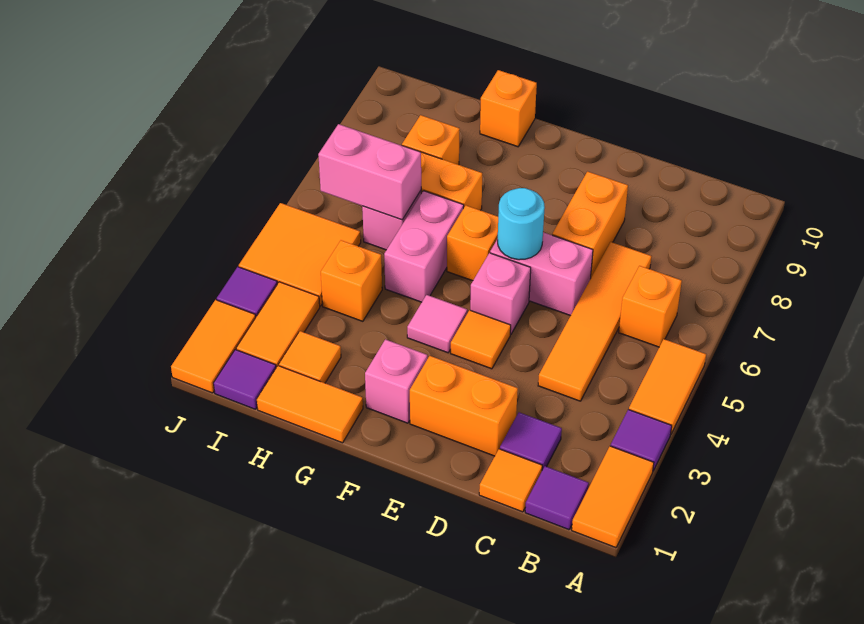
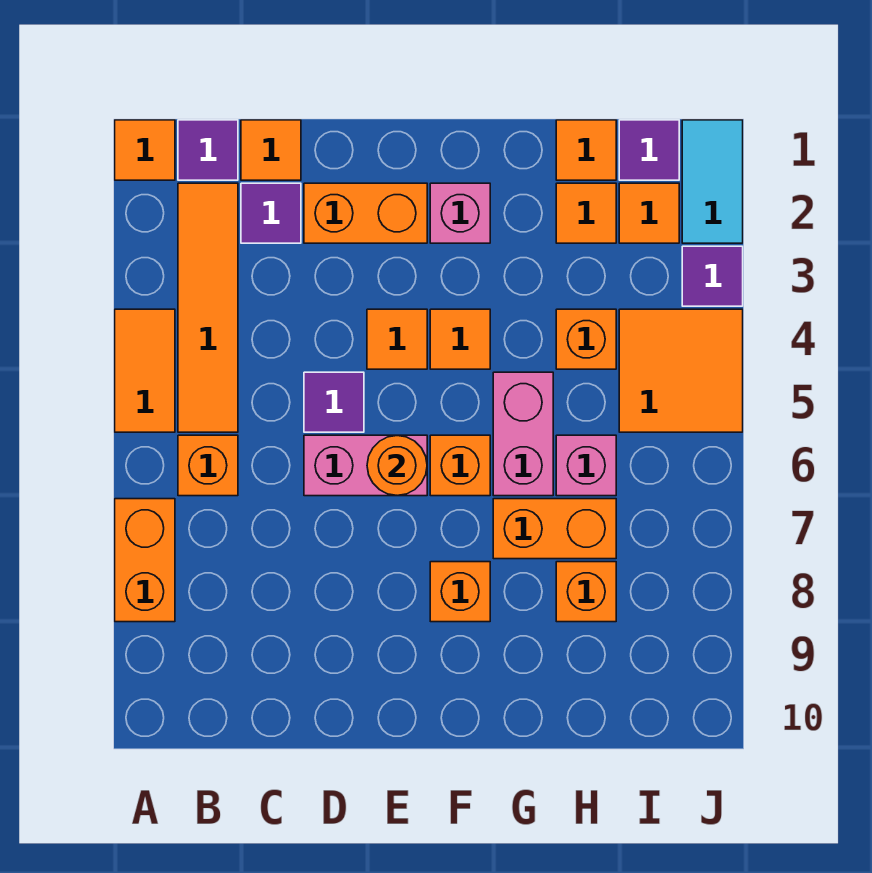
orange tile A1:A2 level 1 -> orange tile A1 level 1
purple tile A3 level 1 -> purple tile D5 level 1
orange tile C4:C7 level 1 -> orange tile B2:B5 level 1
orange brick D7:D8 level 1 -> orange brick A7:A8 level 1
pink brick E5 level 1 -> none
cyan round brick E6 level 2 -> orange round brick E6 level 2
pink tile F4 level 1 -> orange tile F4 level 1
orange tile G1:H1 level 1 -> orange tile H1 level 1
orange brick G10 level 1 -> orange brick F8 level 1
pink brick H6:I6 level 2 -> none
orange tile I2:I3 level 1 -> orange tile I2 level 1
orange tile J1:J2 level 1 -> cyan tile J1:J2 level 1

